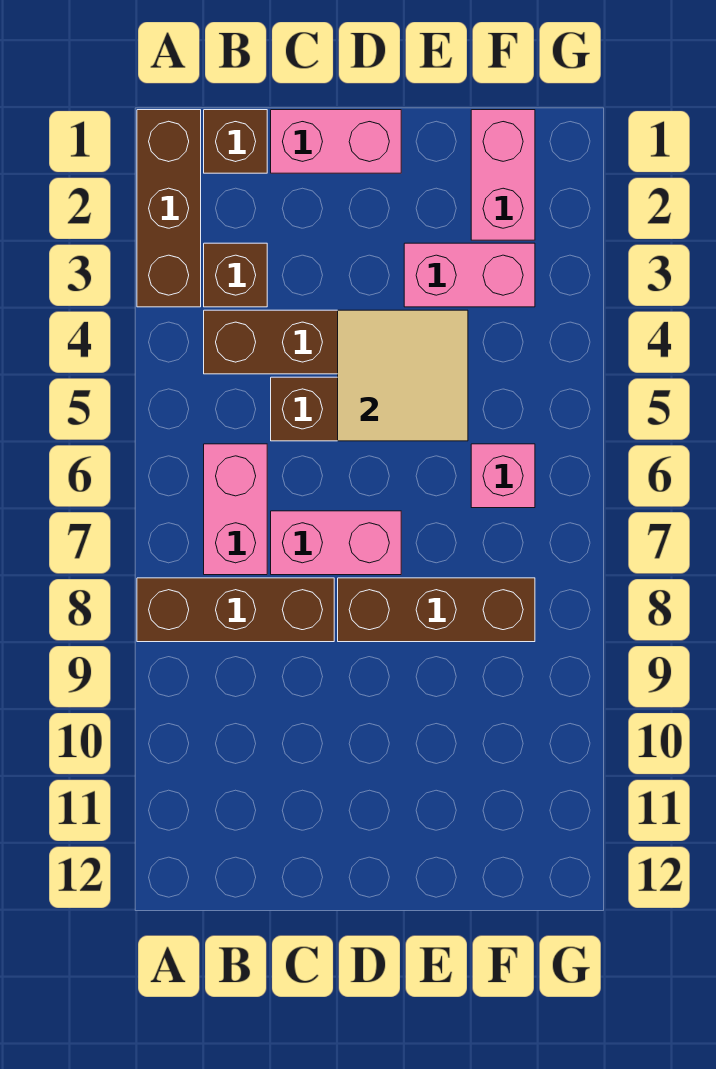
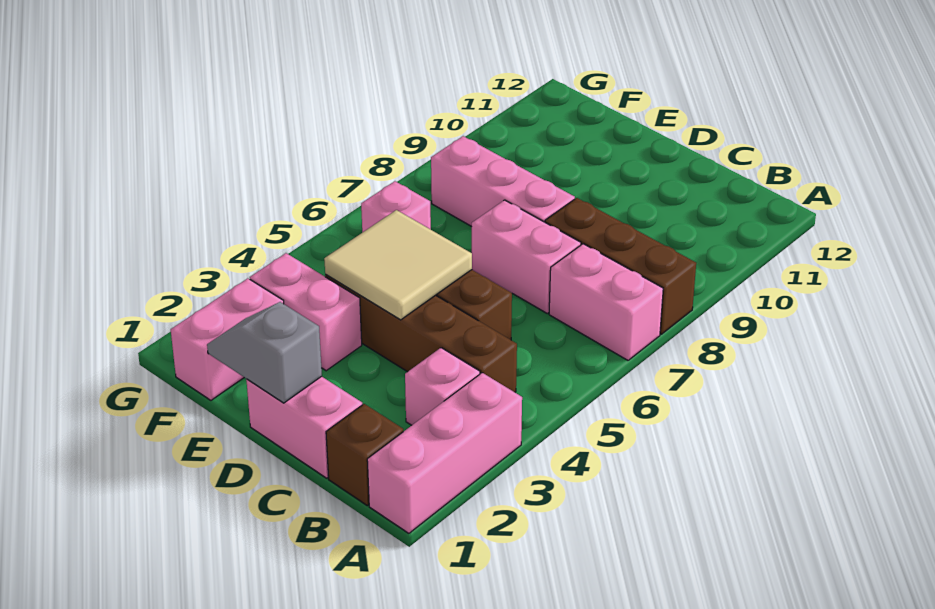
brown brick A1:A3 level 1 -> pink brick A1:A3 level 1
brown brick B3 level 1 -> pink brick B3 level 1
pink brick B6:B7 level 1 -> pink brick A7:B7 level 1
none -> grey slope D1:E1 level 2 top D
brown brick D8:F8 level 1 -> pink brick D8:F8 level 1

